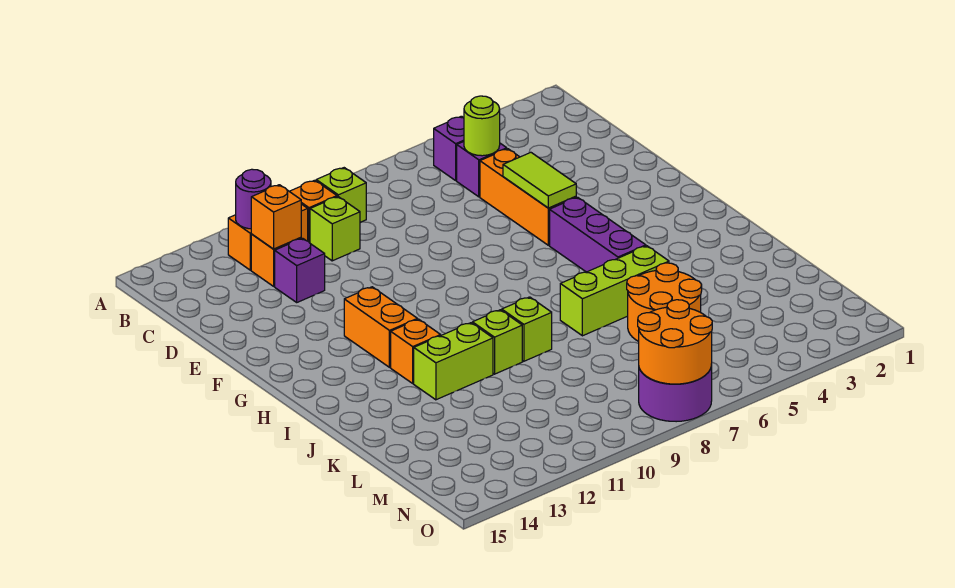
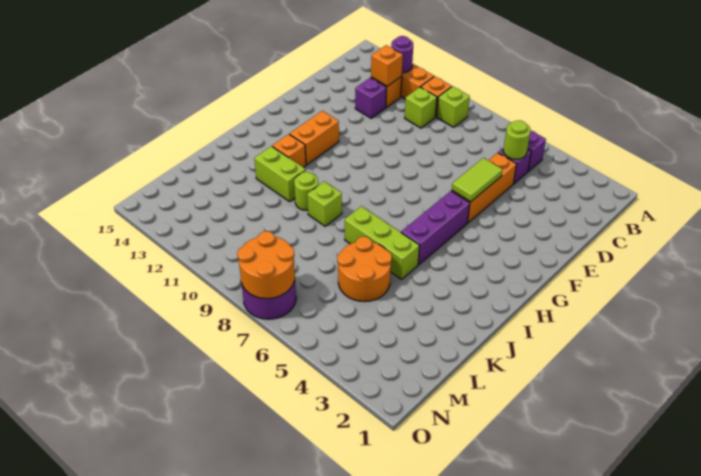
lime brick J10 level 1 -> lime round brick J10 level 1

